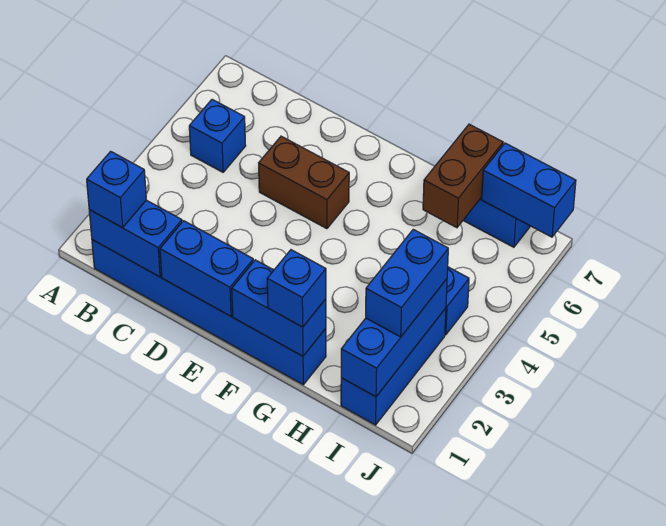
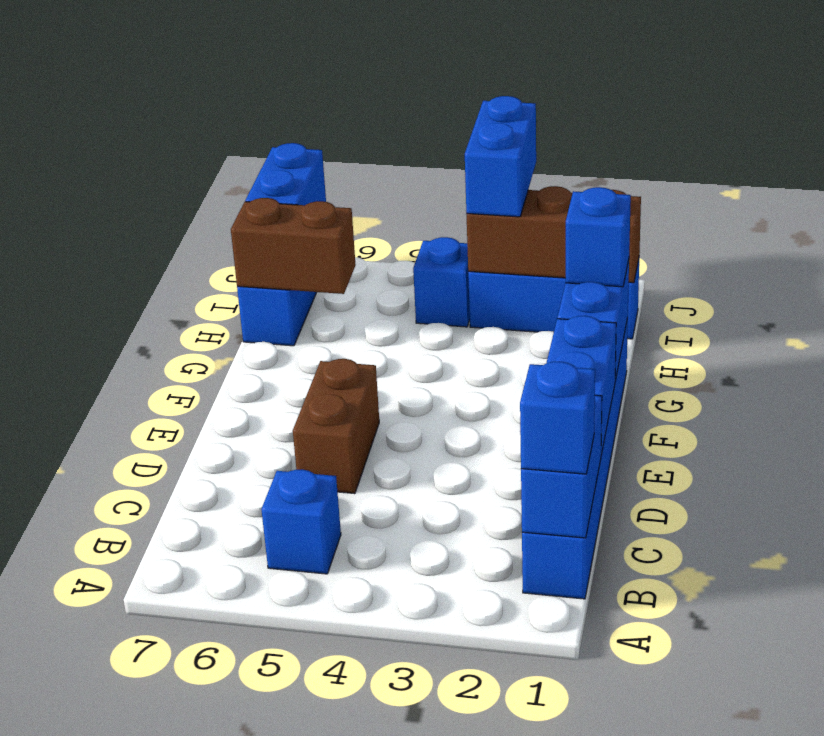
blue brick I1:I3 level 2 -> brown brick I1:I3 level 2
blue brick I2:I3 level 3 -> blue brick I3:J3 level 3

